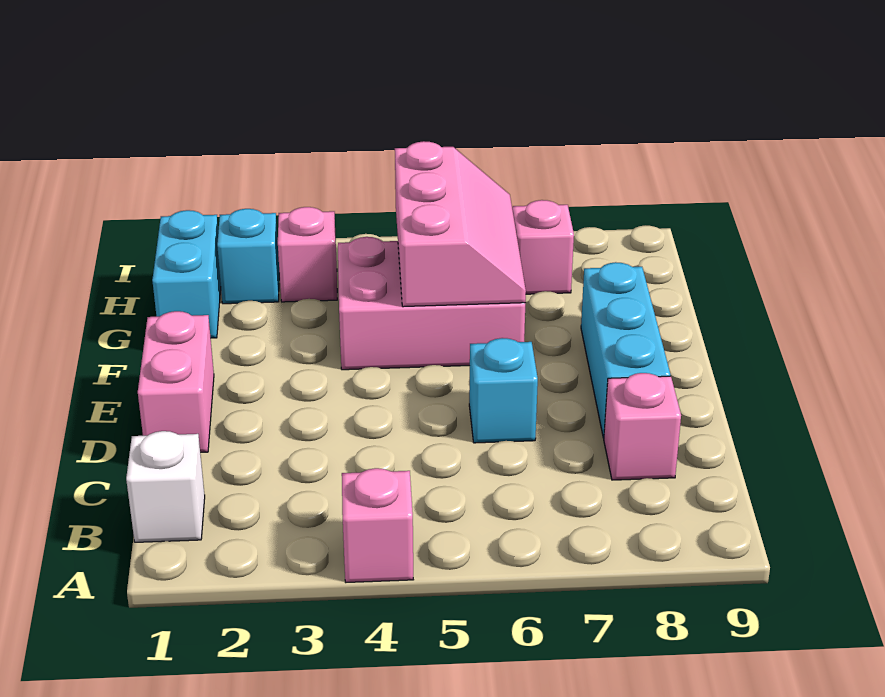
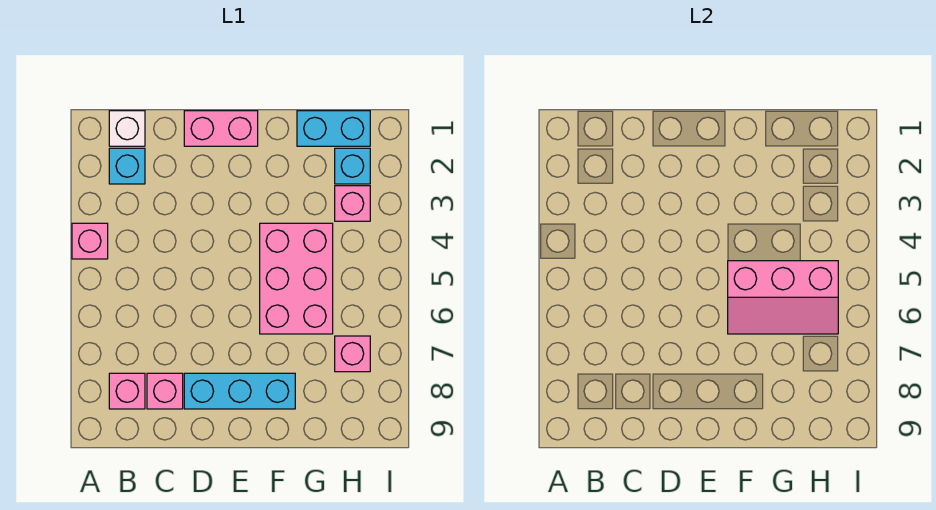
none -> pink brick B8 level 1
cyan brick D6 level 1 -> cyan brick B2 level 1

